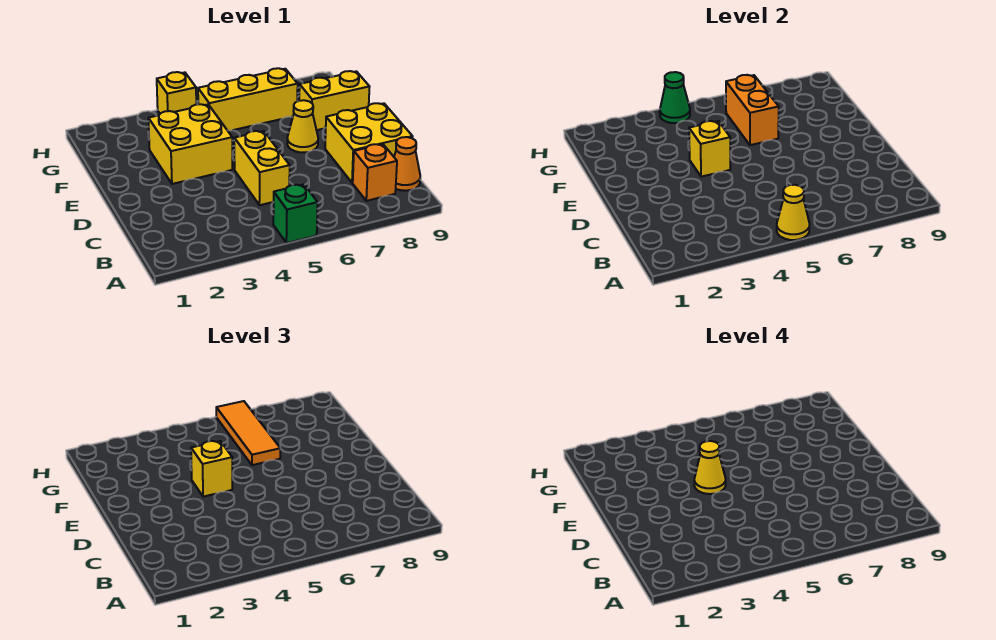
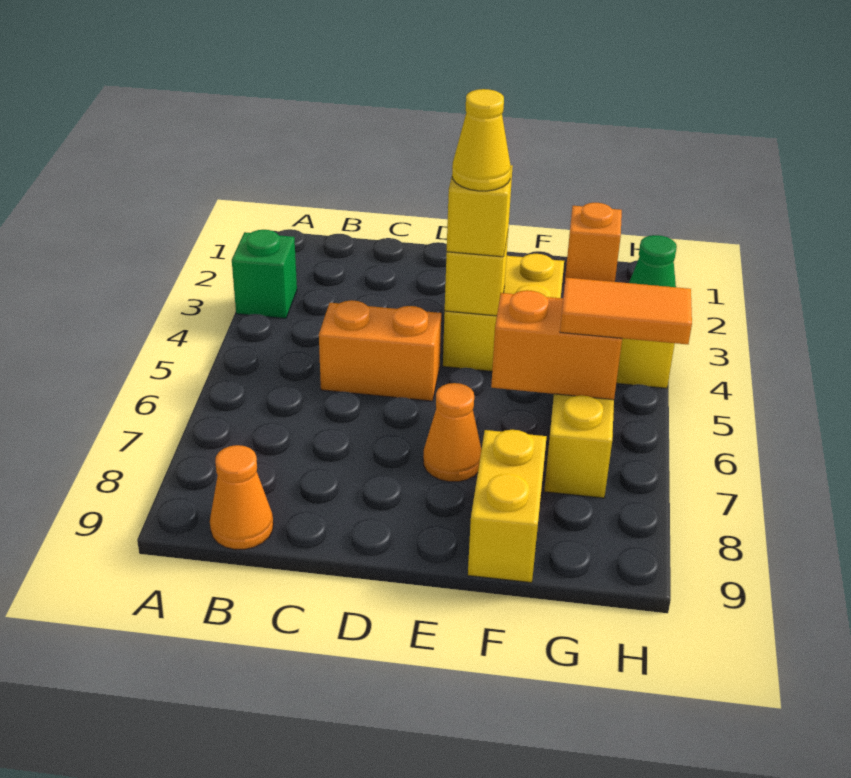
green brick A5 level 1 -> green brick A3 level 1
yellow cone A5 level 2 -> none
orange brick B8 level 1 -> orange brick G1 level 1
yellow brick C5:D5 level 1 -> orange brick C5:D5 level 1
yellow brick C8:D9 level 1 -> none
yellow cone E7 level 1 -> orange cone E7 level 1
orange tile F6:H6 level 3 -> orange tile G6:H6 level 3

